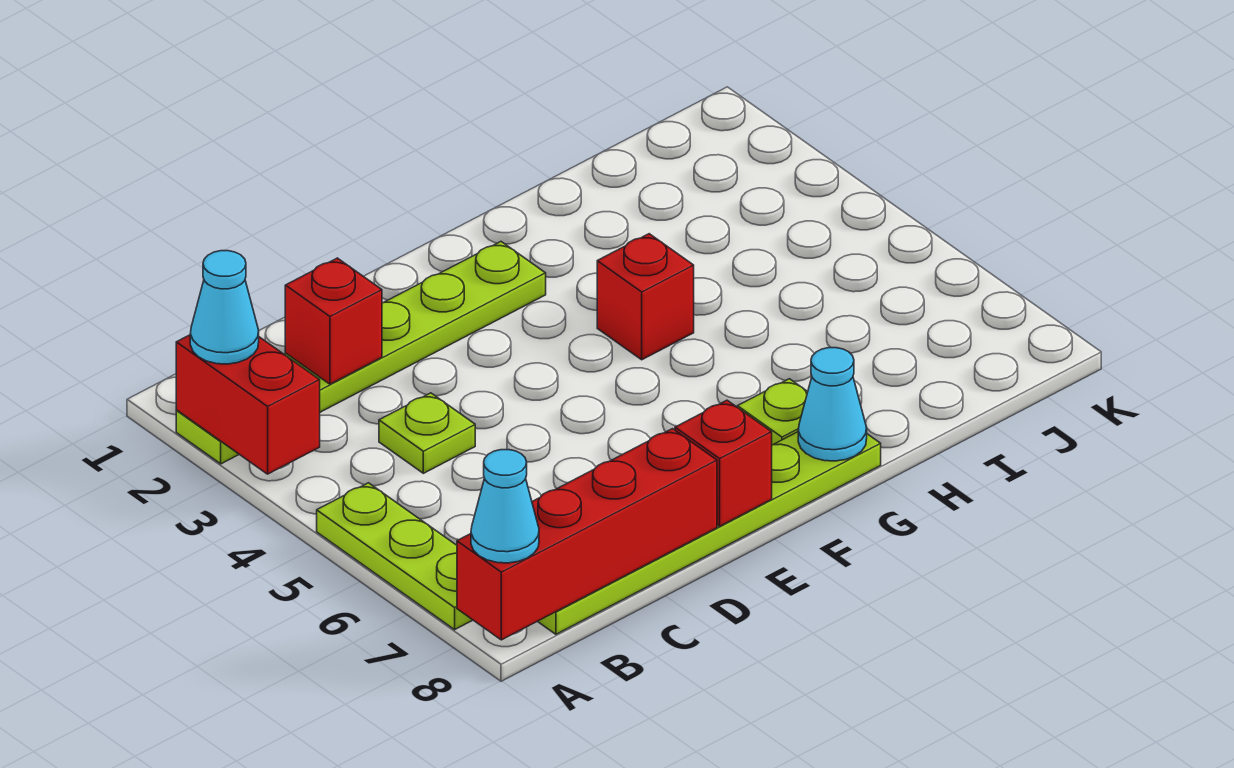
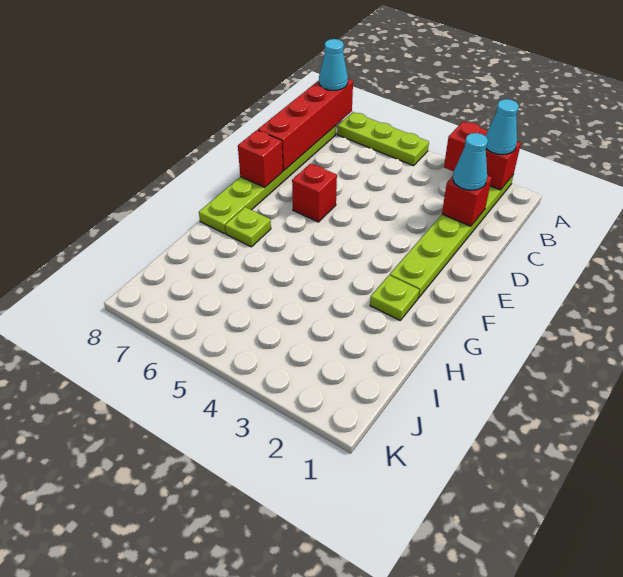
lime plate C4 level 1 -> lime plate G2 level 1
red brick G4 level 1 -> red brick E6 level 1
cyan cone G8 level 2 -> cyan cone C2 level 3

